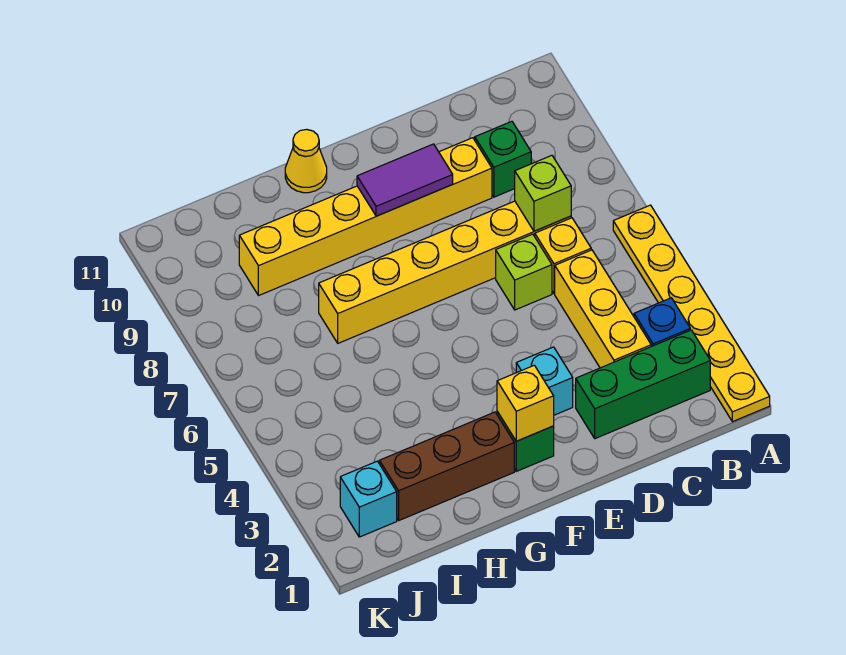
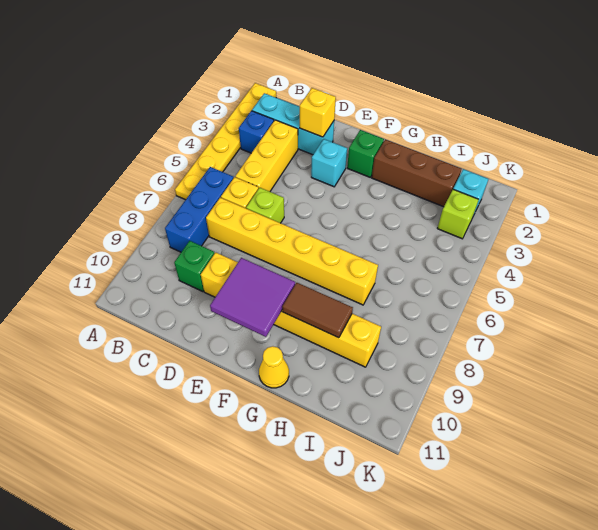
green brick B2:D2 level 1 -> cyan brick B2:D2 level 1
none -> blue brick B6:B8 level 1
lime brick C7 level 2 -> lime brick J3 level 1
purple tile E9:F9 level 2 -> purple tile E9:F10 level 2
yellow brick F2 level 2 -> yellow brick D2 level 2
none -> brown tile G9:H9 level 2

